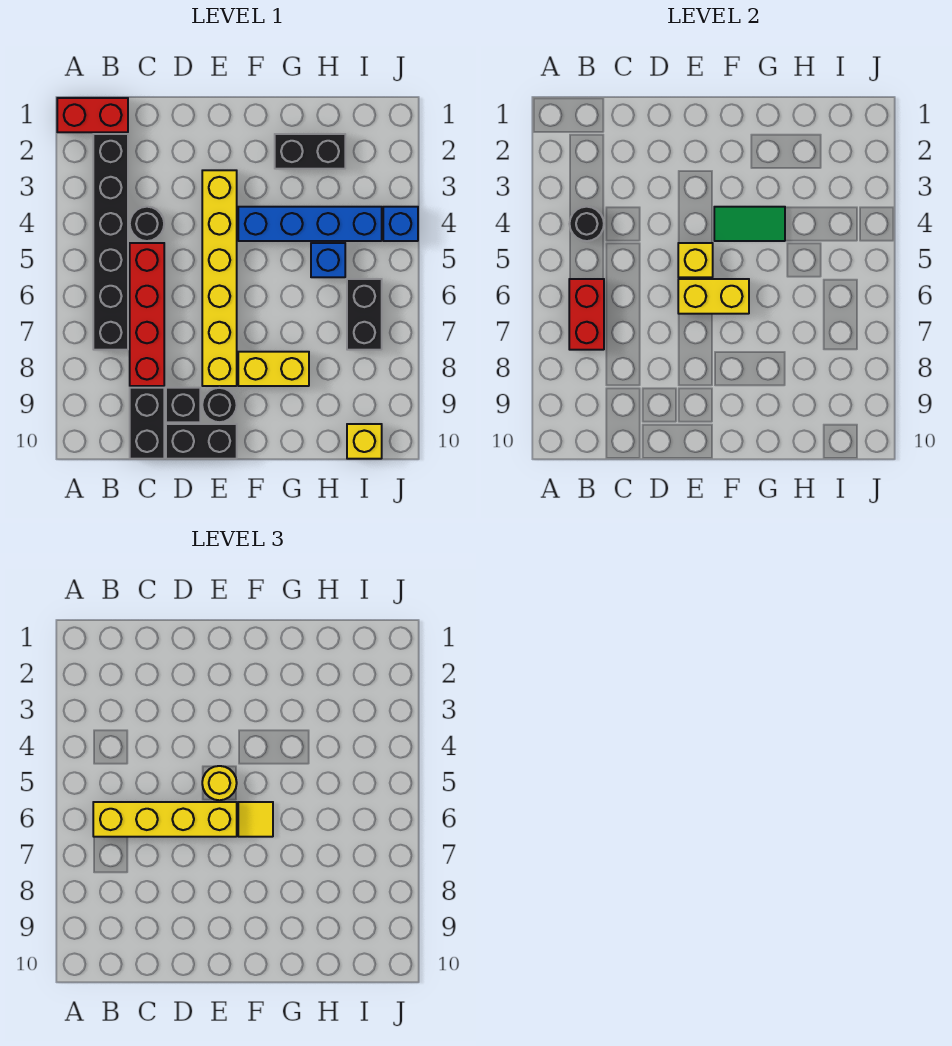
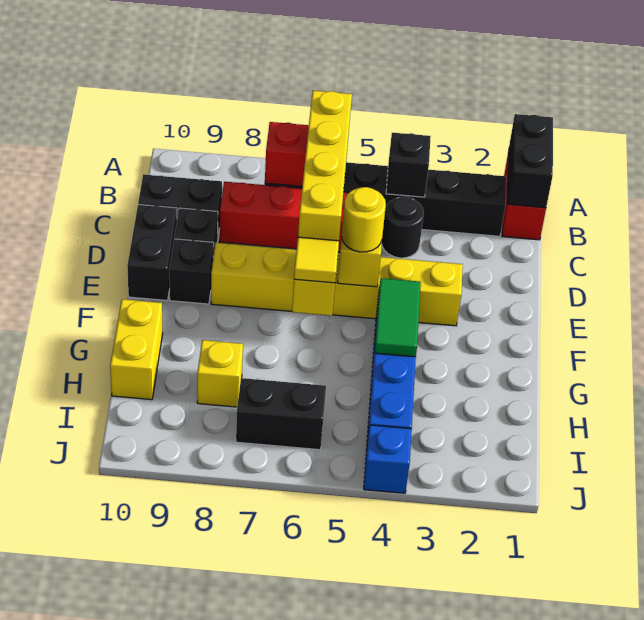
black round brick B4 level 2 -> black brick B4 level 2
black round brick E9 level 1 -> black brick E9 level 1
yellow brick F8:G8 level 1 -> yellow brick G10:H10 level 1
black brick G2:H2 level 1 -> black brick A1:B1 level 2
blue brick H5 level 1 -> none
yellow brick I10 level 1 -> yellow brick H8 level 1

